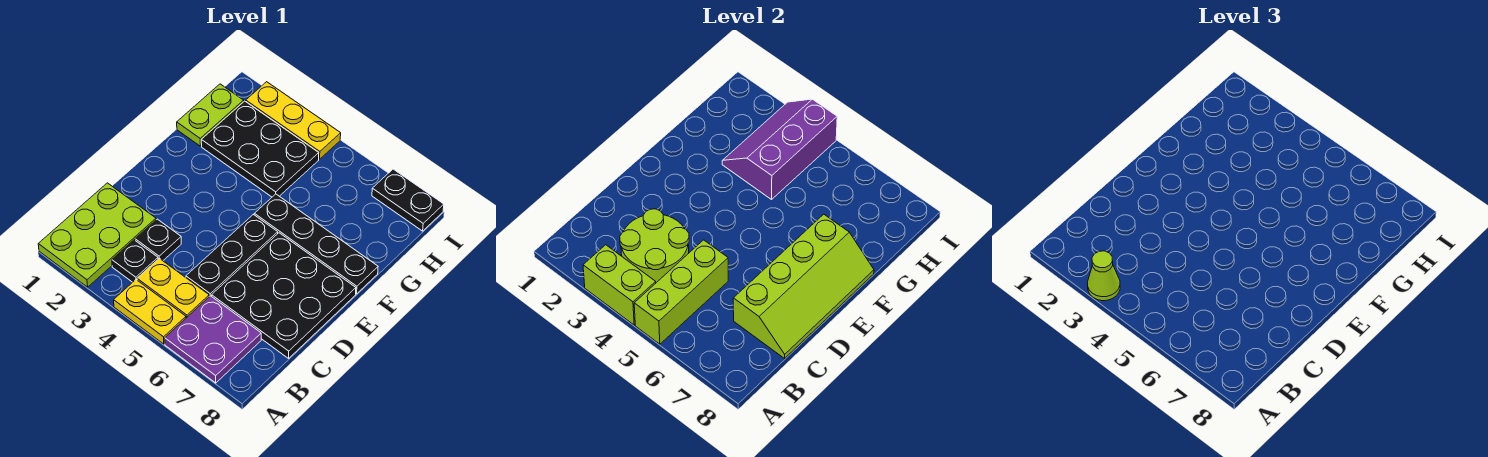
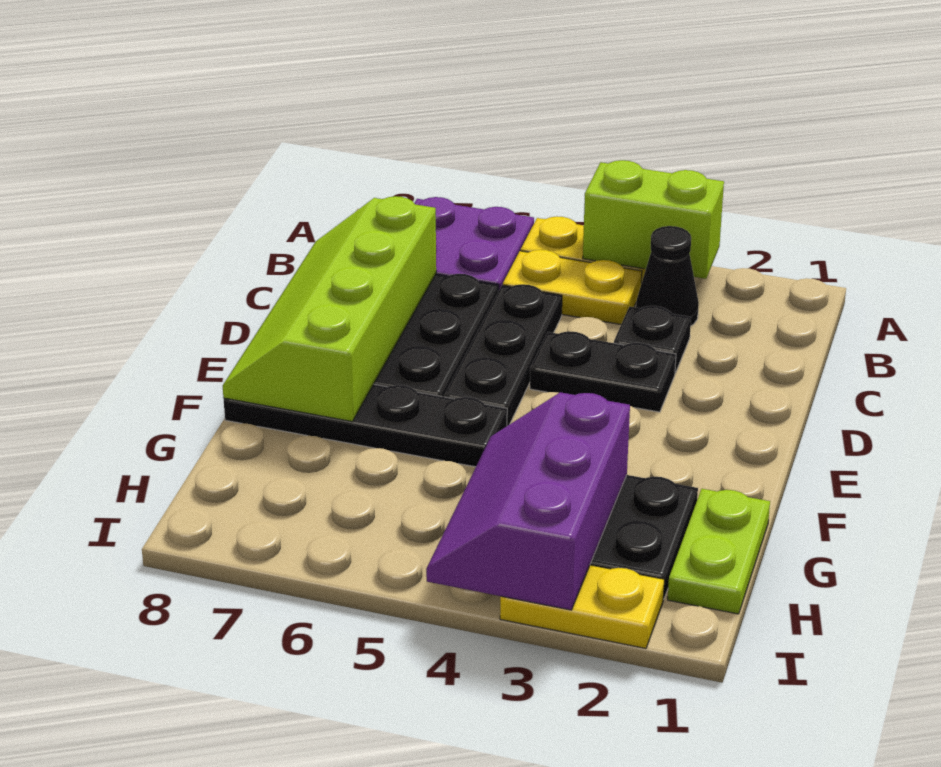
lime plate A1:C2 level 1 -> none
lime cone A3 level 3 -> none
lime brick A5:C5 level 2 -> none
black plate B3 level 1 -> black cone B3 level 1
lime round brick B3:C4 level 2 -> none
purple slope G3:I4 level 2 top 4 -> purple slope G3:I4 level 2 top 3
yellow plate I2:I4 level 1 -> yellow plate I2:I3 level 1
black plate I7:I8 level 1 -> black plate D3:D4 level 1

